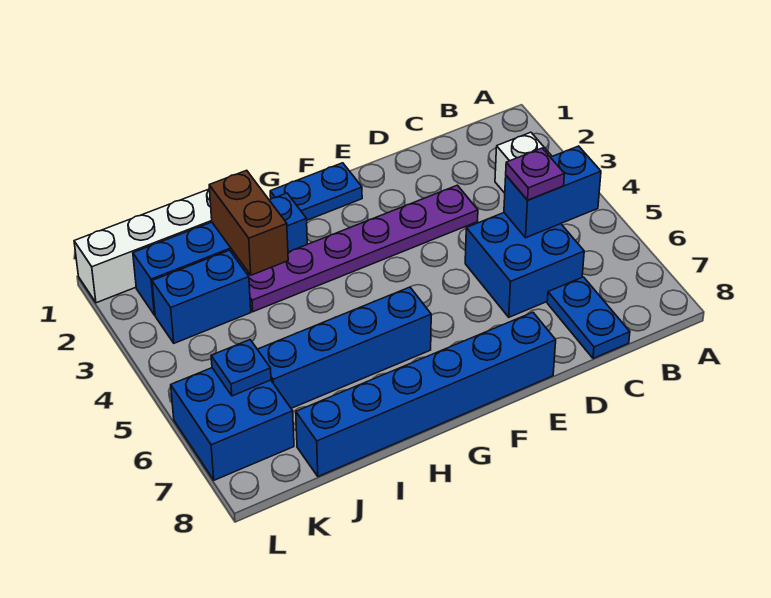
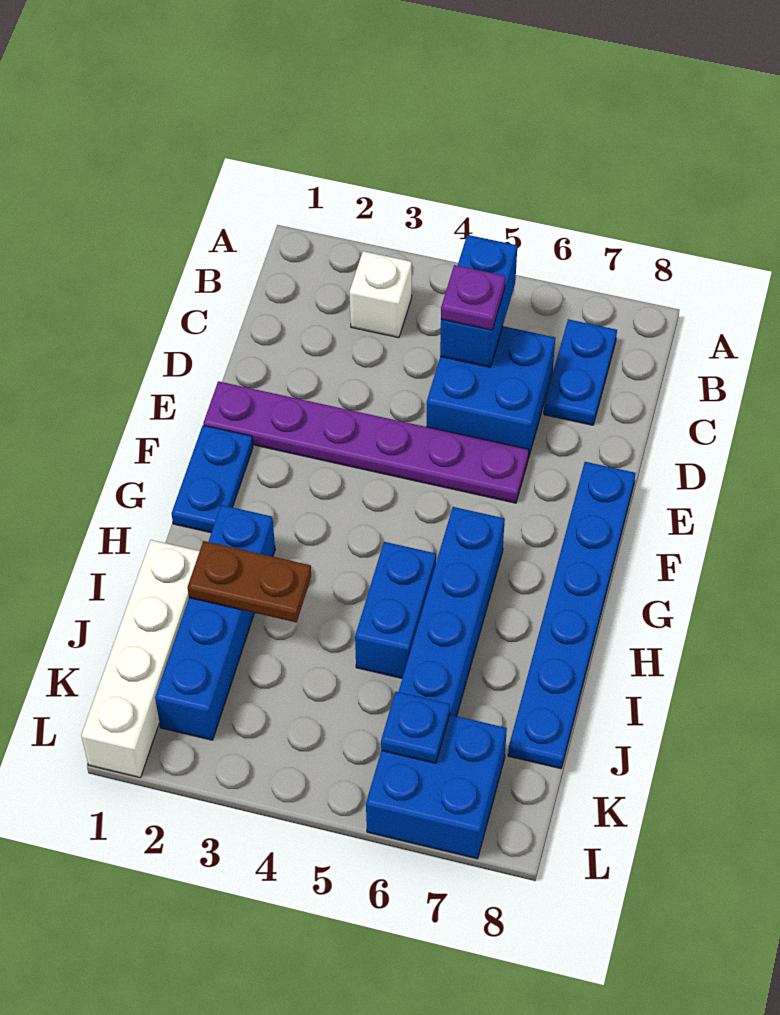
blue plate C7:C8 level 1 -> blue plate B7:C7 level 1
purple plate D3:I3 level 1 -> purple plate E1:E6 level 1
blue brick E8:J8 level 1 -> blue plate E8:J8 level 1
brown brick I2:I3 level 2 -> brown plate I2:I3 level 2
blue brick J3:K3 level 1 -> blue brick H5:I5 level 1

